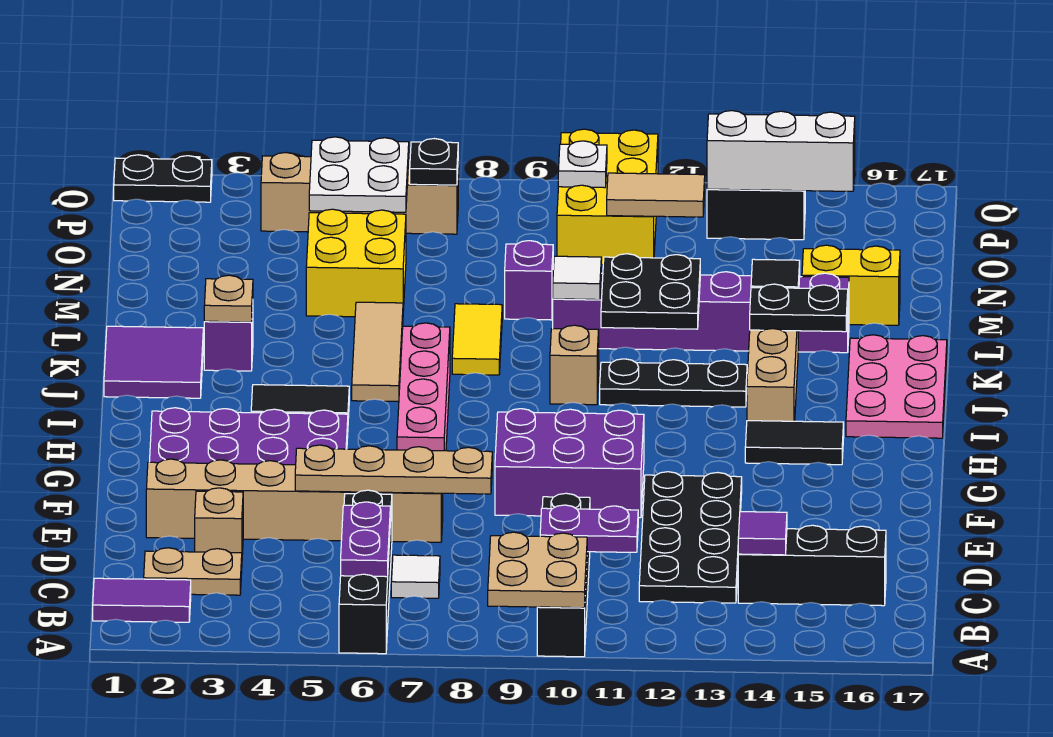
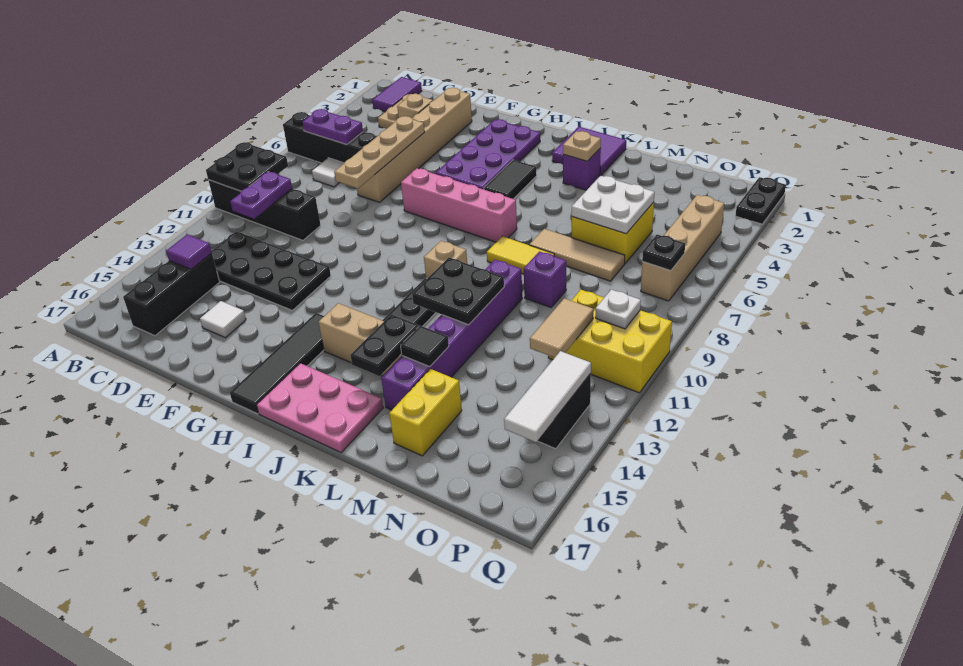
tan plate A9:B10 level 2 -> black plate A9:B10 level 2
purple brick F9:G11 level 1 -> none
black tile H14:H15 level 1 -> black tile H14:H17 level 1
tan tile J6:L6 level 1 -> tan tile L7:N7 level 1
white tile L10 level 2 -> white tile E15 level 1
white plate O5:P6 level 2 -> white plate M5:N6 level 2
white brick P13:P15 level 2 -> white tile P13:P15 level 2

